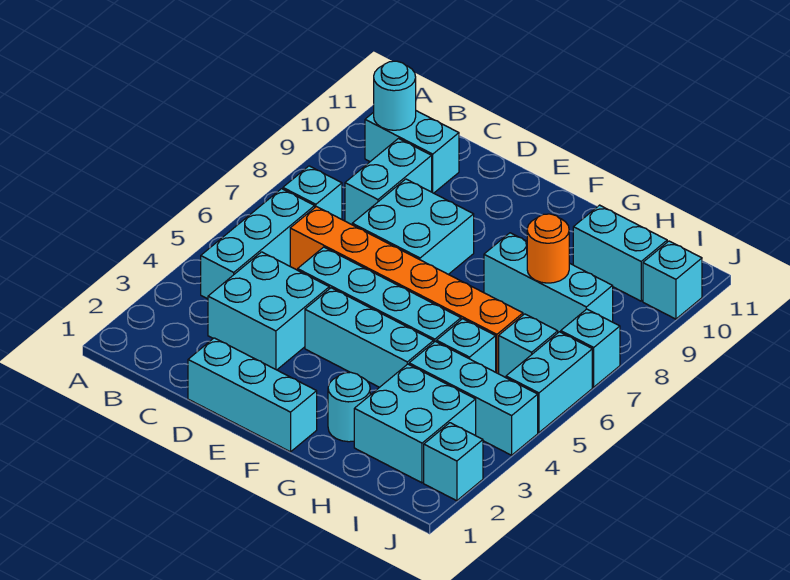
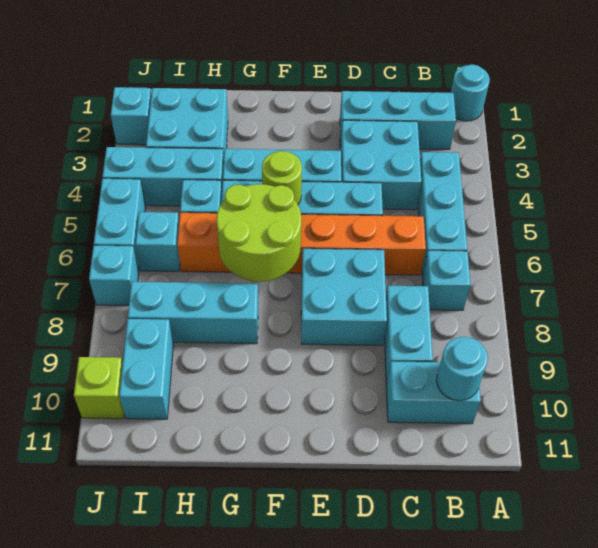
cyan brick D1:F1 level 1 -> cyan brick B2:D2 level 1
none -> lime round brick F5 level 2
none -> lime round brick F6:G7 level 2
cyan round brick G2 level 1 -> cyan round brick A1 level 1
orange round brick H8 level 2 -> none
cyan brick H10:I10 level 1 -> cyan brick I9:I10 level 1
cyan brick J10 level 1 -> lime brick J10 level 1

